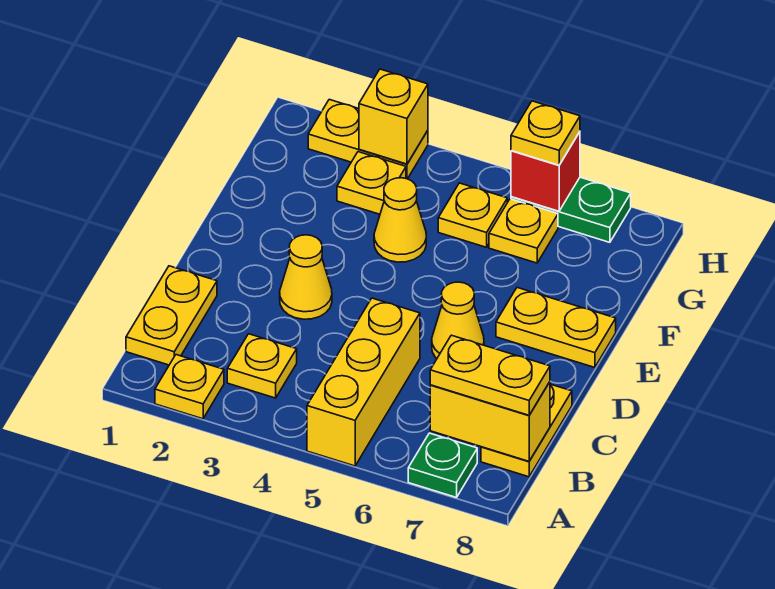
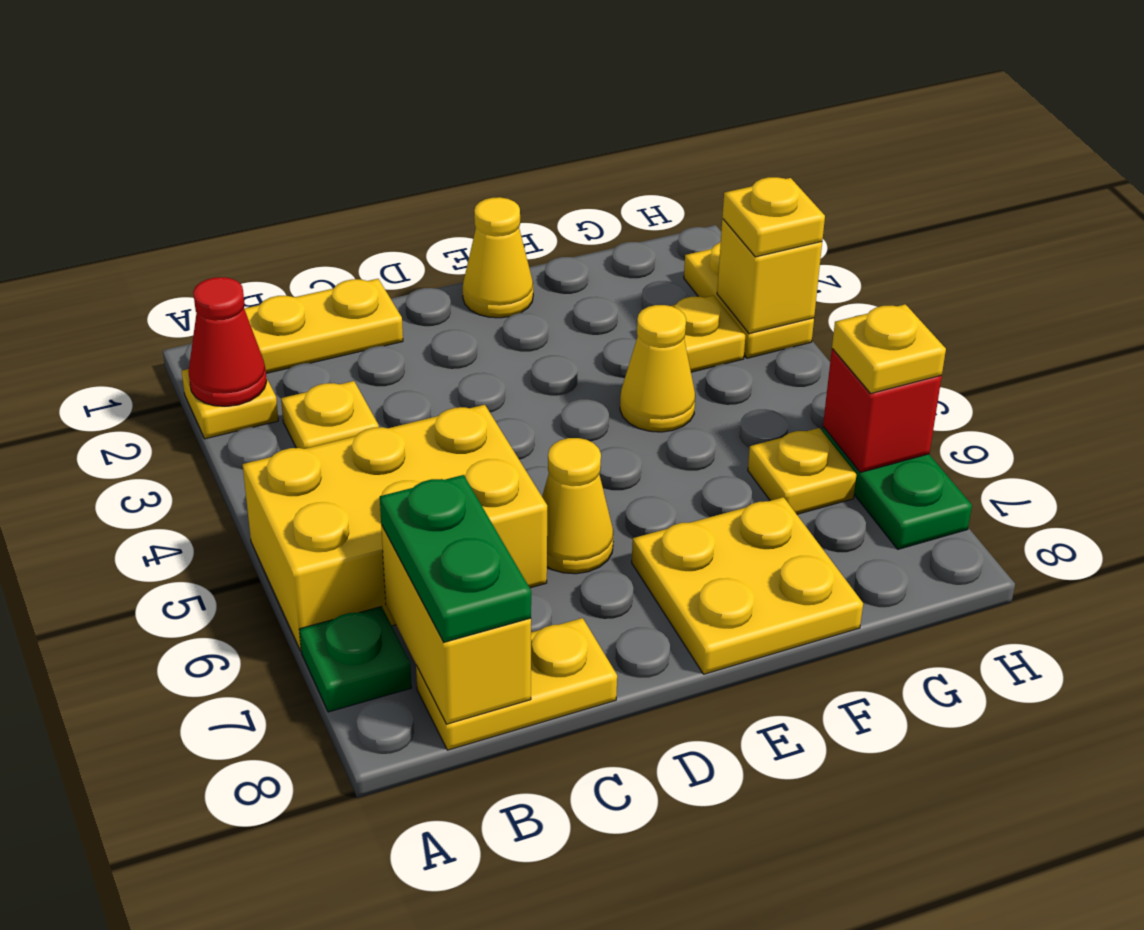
none -> red cone A2 level 2
yellow brick A5:C5 level 1 -> yellow brick A5:C6 level 1
yellow plate B7:B8 level 3 -> green plate B7:B8 level 3
yellow cone D3 level 1 -> yellow cone E1 level 1
yellow plate E7:E8 level 1 -> yellow plate E7:F8 level 1
yellow plate G5 level 1 -> yellow plate H3 level 3

